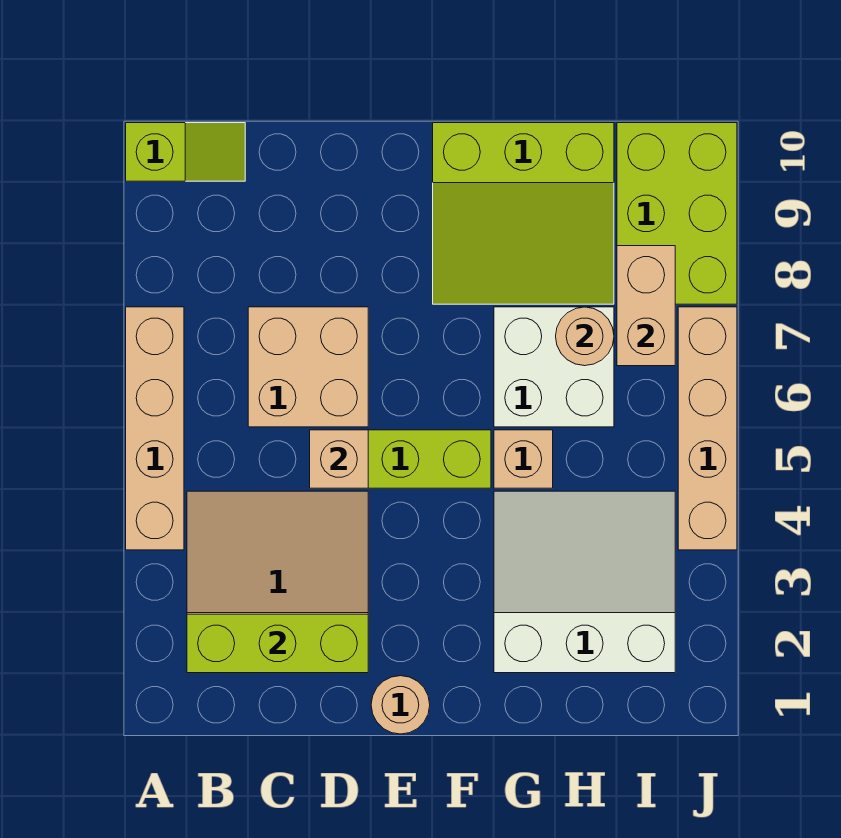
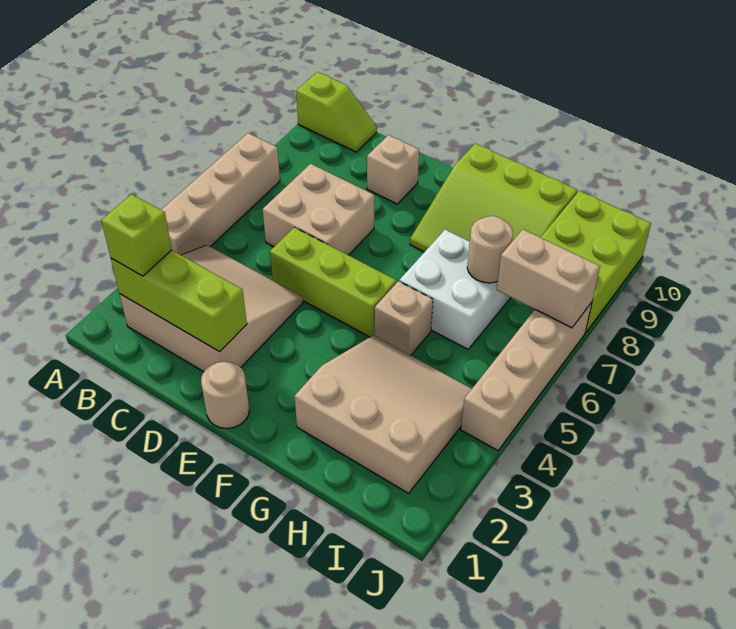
none -> lime brick B2 level 3
tan brick D5 level 2 -> tan brick D9 level 1
white slope G2:I4 level 1 top 2 -> tan slope G2:I4 level 1 top 2
tan brick I7:I8 level 2 -> tan brick I7:J7 level 2

